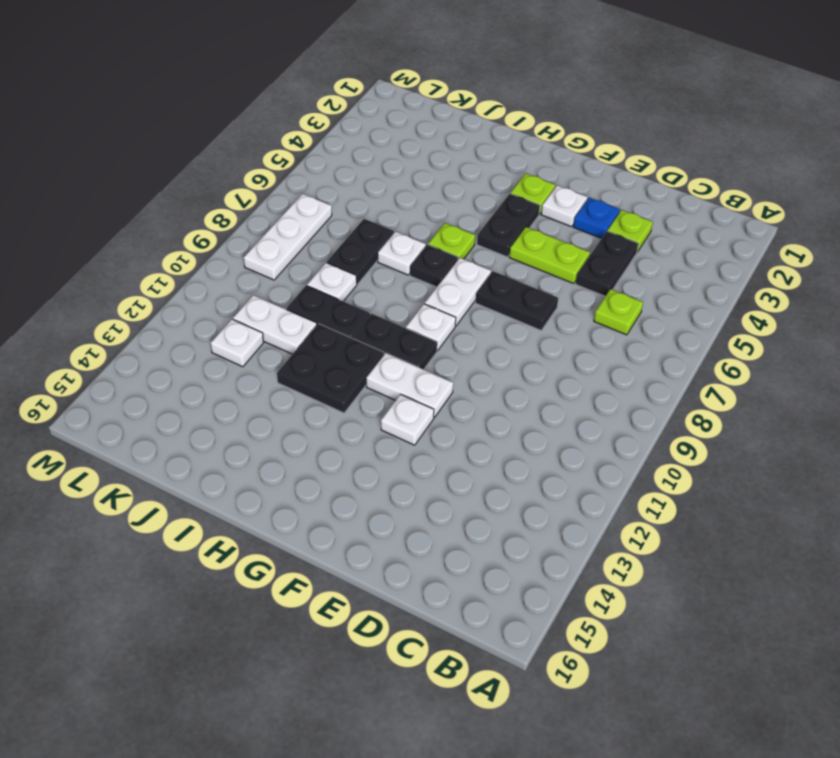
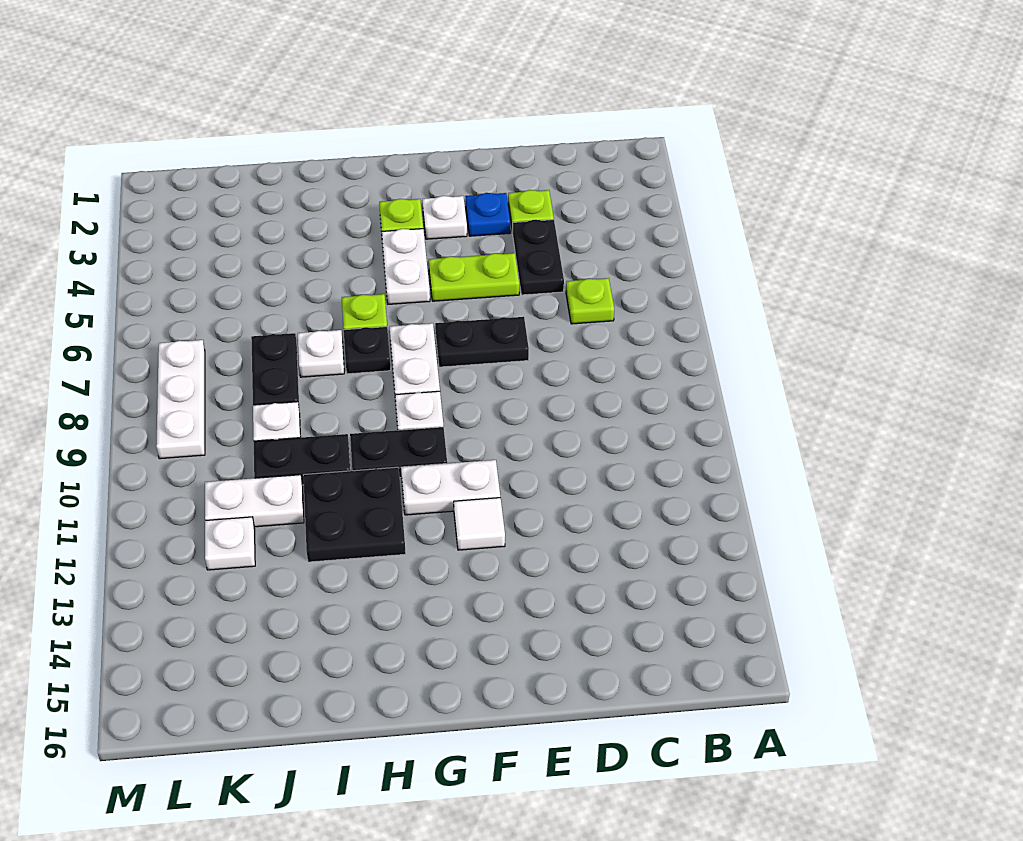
white plate F12 level 1 -> white tile F12 level 1
black plate G4:G5 level 1 -> white plate G4:G5 level 1

